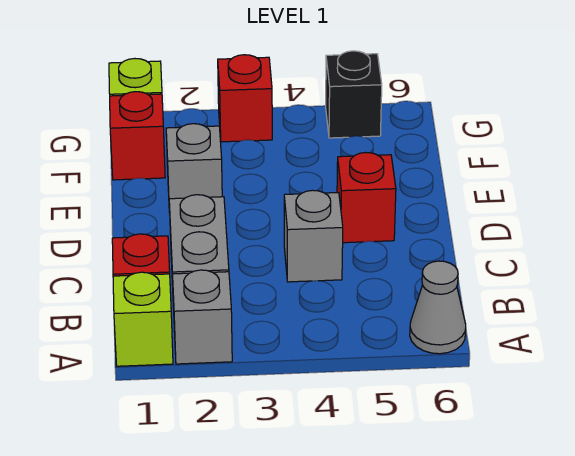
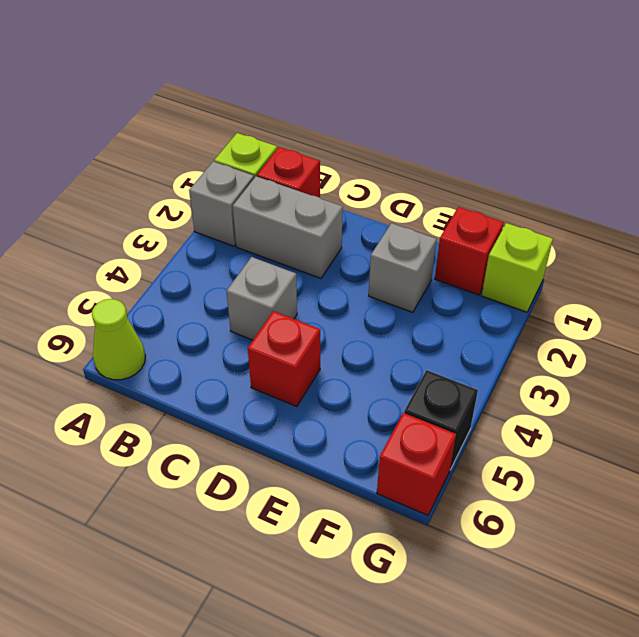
grey cone A6 level 1 -> lime cone A6 level 1
red brick G3 level 1 -> red brick G6 level 1

